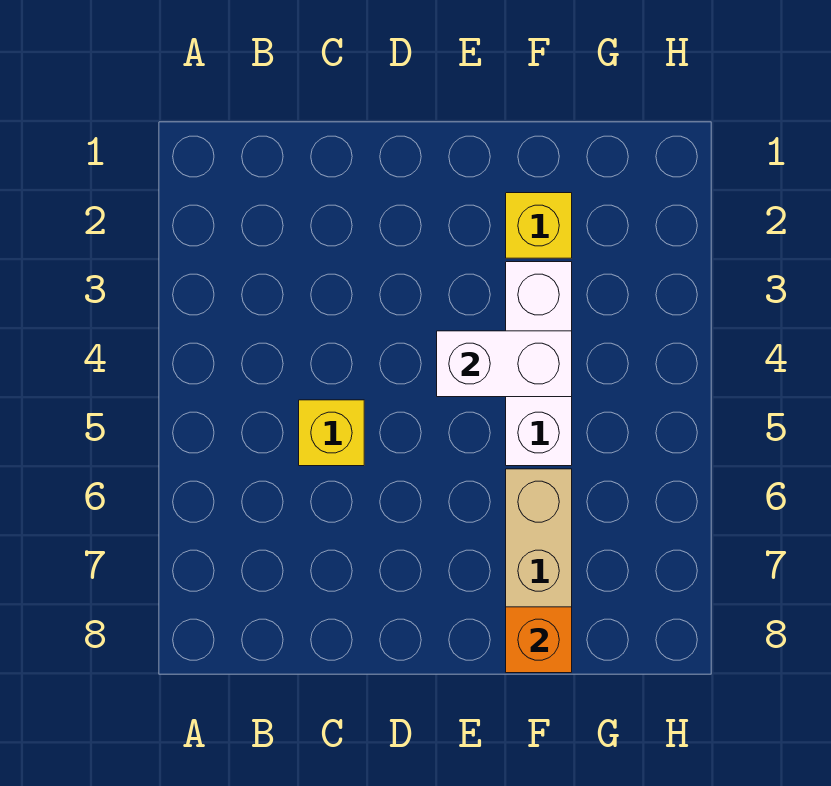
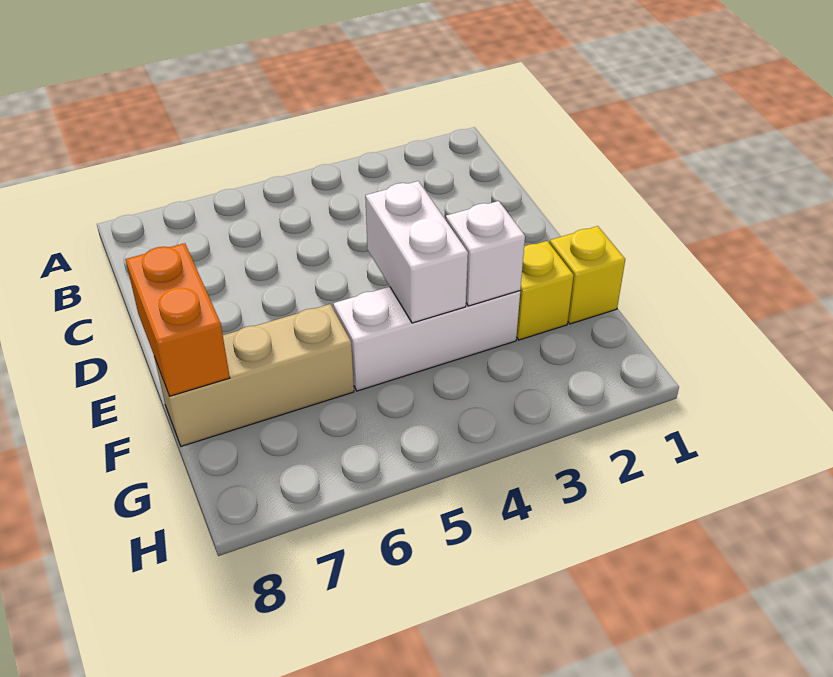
yellow brick C5 level 1 -> yellow brick F1 level 1
none -> white brick F3 level 2
orange brick F8 level 2 -> orange brick E8:F8 level 2

